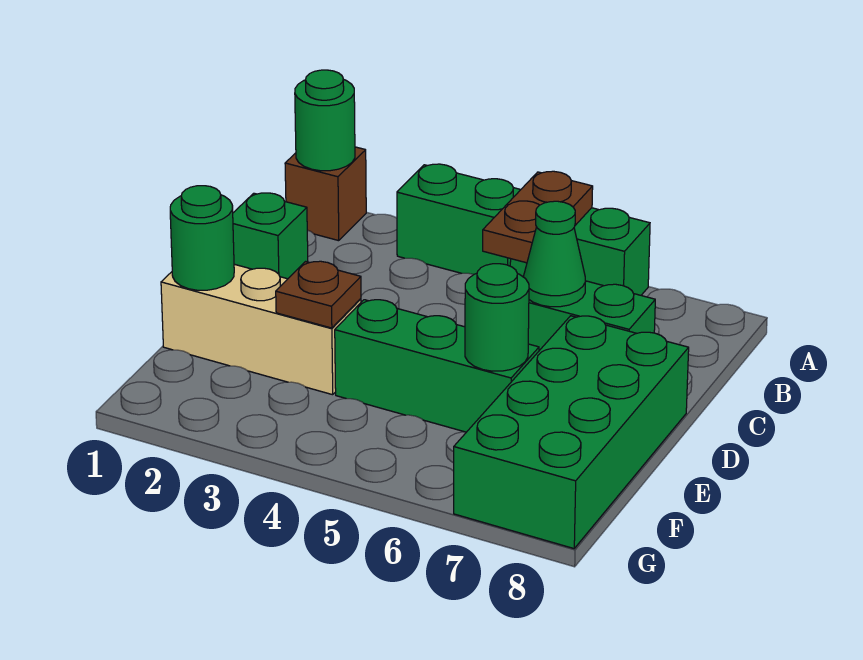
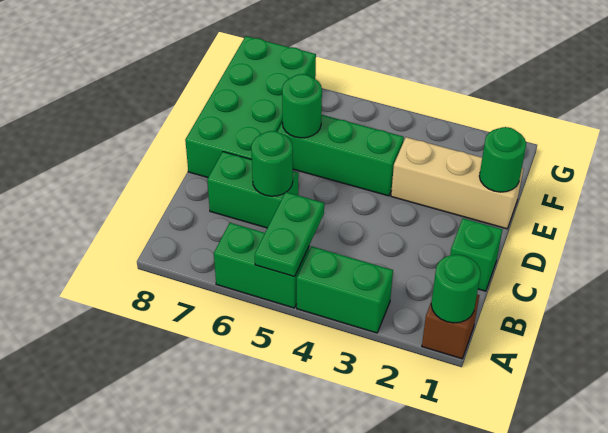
brown plate A5:B5 level 2 -> green plate A5:B5 level 2
green cone C6 level 2 -> green round brick C6 level 2
brown plate E3 level 2 -> none

